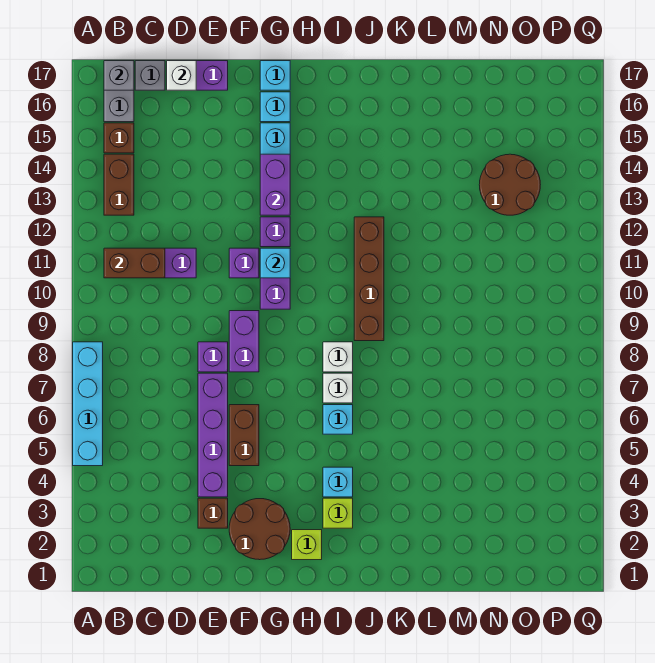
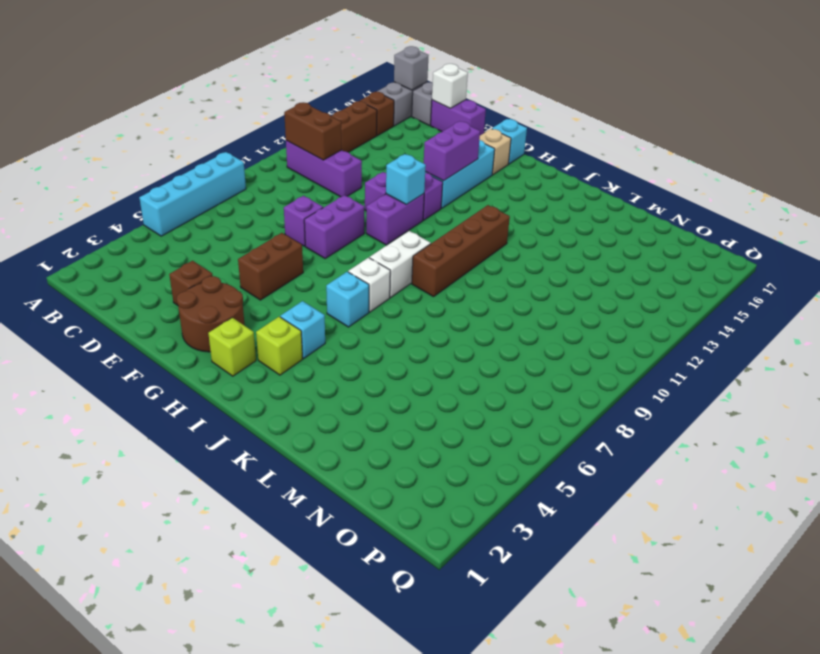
purple brick E4:E7 level 1 -> none
cyan brick G16 level 1 -> tan brick G16 level 1
white brick I8 level 1 -> white brick I8:I9 level 1
brown round brick N13:O14 level 1 -> none

